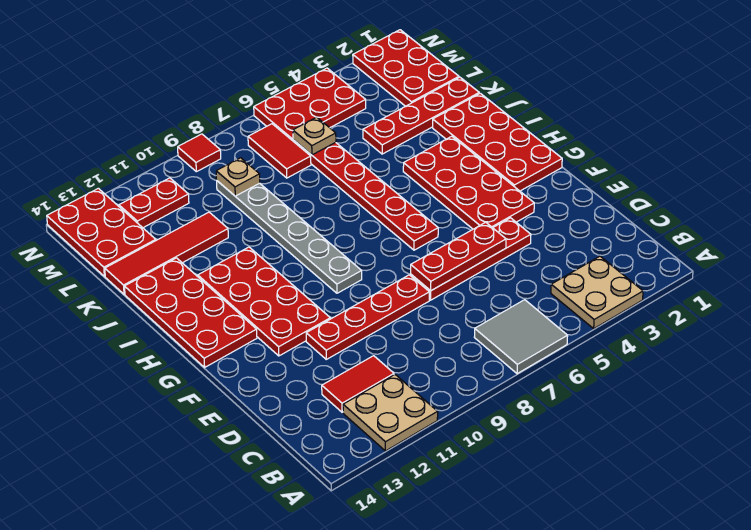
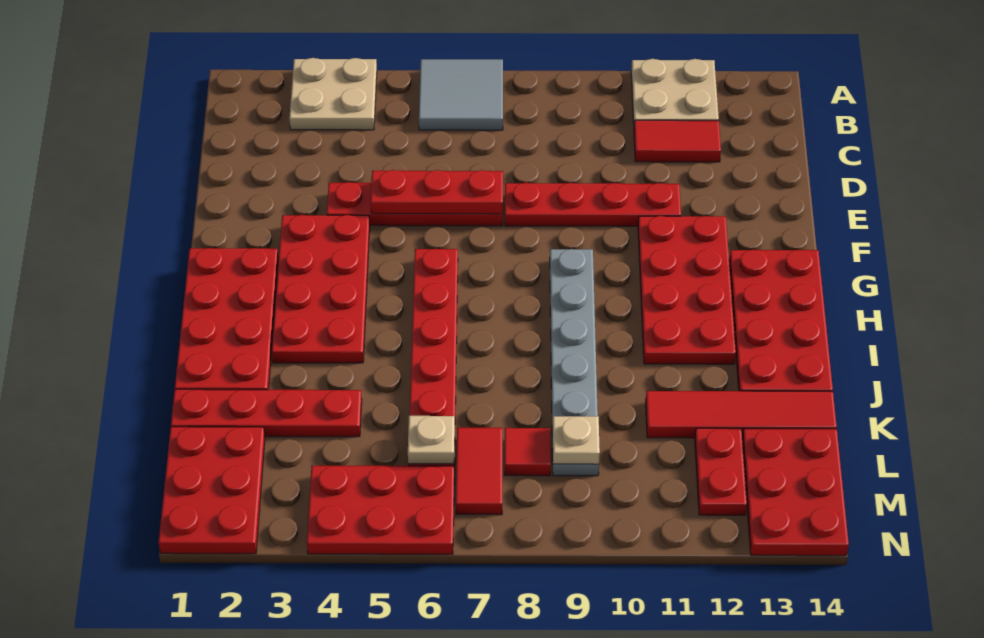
red plate M11:M12 level 1 -> red plate L12:M12 level 1
red tile N9 level 1 -> red tile L8 level 1

